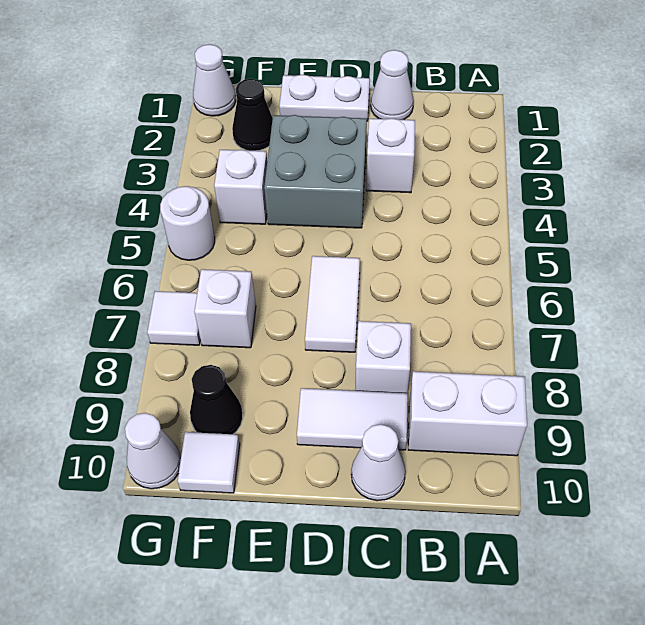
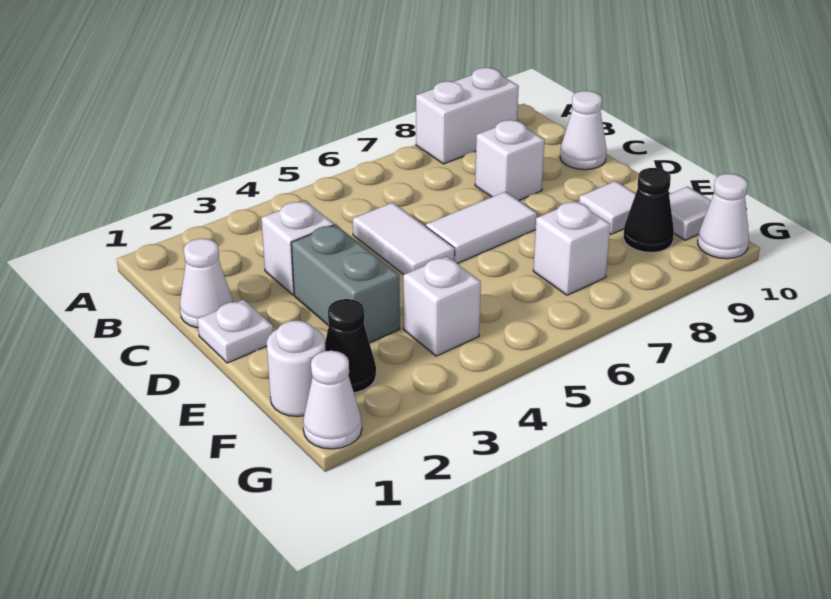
white brick A9:B9 level 1 -> white brick A8:A9 level 1
white tile C9:D9 level 1 -> white tile C5:D5 level 1
white plate D1:E1 level 1 -> white plate D1 level 1
grey brick D3:E4 level 1 -> grey brick D3:E3 level 1
white round brick G5 level 1 -> white round brick F1 level 1
white tile G7 level 1 -> white tile E9 level 1

